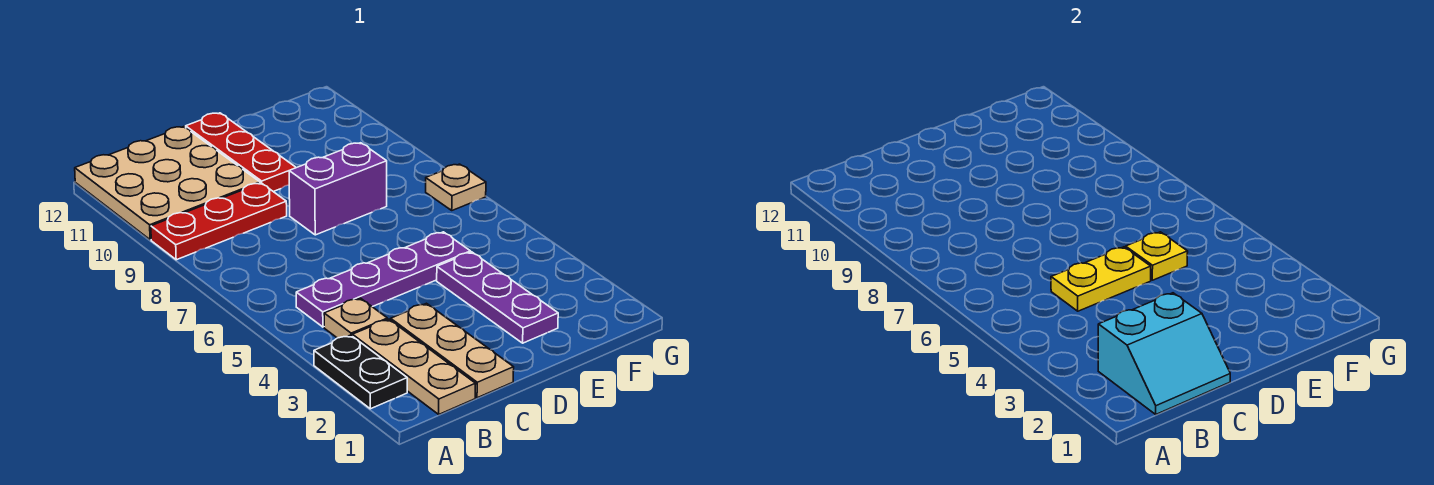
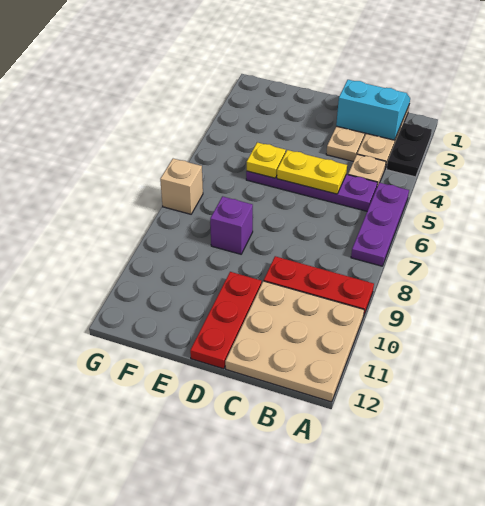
purple brick D8:E8 level 1 -> purple brick E8 level 1
purple plate E2:E4 level 1 -> purple plate A5:A7 level 1
tan plate G7 level 1 -> tan brick G7 level 1

